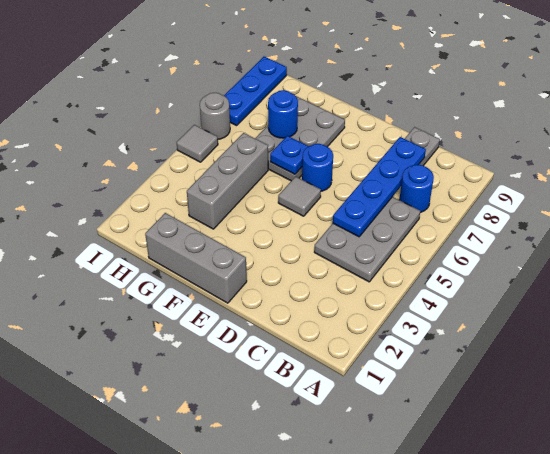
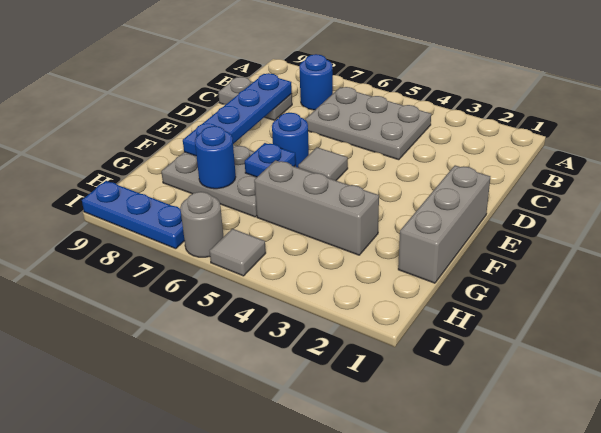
blue plate C5:C8 level 2 -> blue plate C8:F8 level 2

